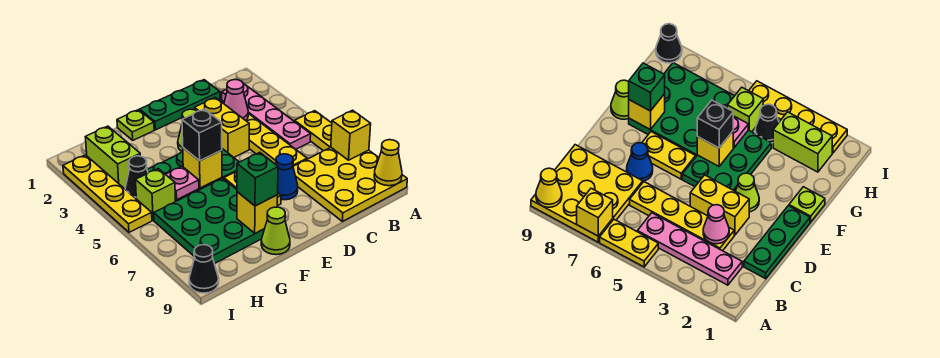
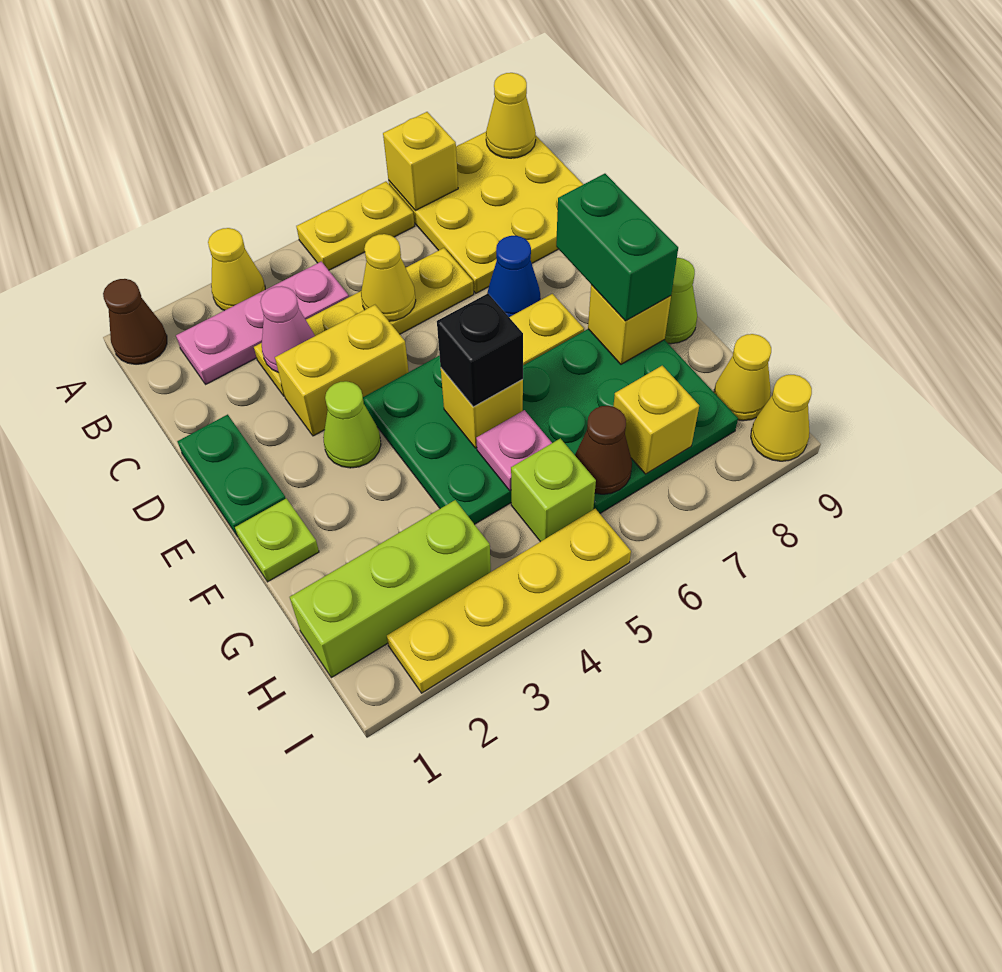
none -> brown cone A1 level 1
none -> yellow cone A3 level 1
pink plate B2:B5 level 1 -> pink plate B2:B4 level 1
green plate C1:E1 level 1 -> green plate D1:E1 level 1
none -> yellow cone C5 level 2
green brick F8 level 3 -> green brick E8:F8 level 3
lime brick H2:H3 level 1 -> lime brick H1:H3 level 1
black cone H4 level 1 -> none
none -> brown cone H6 level 2
none -> yellow brick H7 level 2
none -> yellow cone H9 level 1
black cone I9 level 1 -> yellow cone I9 level 1

